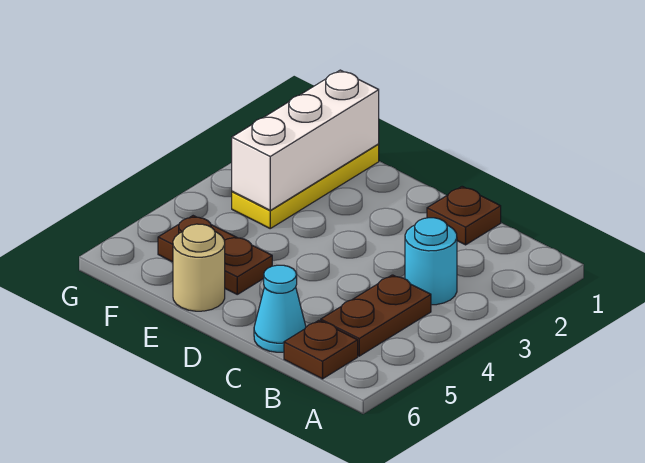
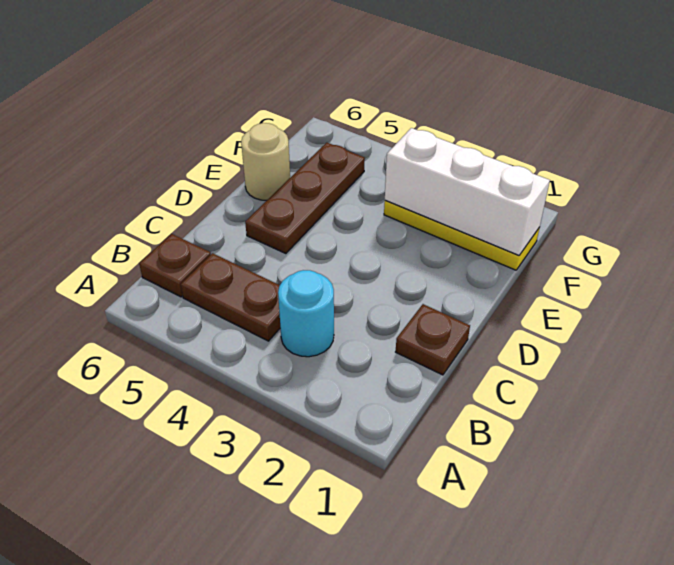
cyan cone C6 level 1 -> none
brown plate E5:F5 level 1 -> brown plate D5:F5 level 1

